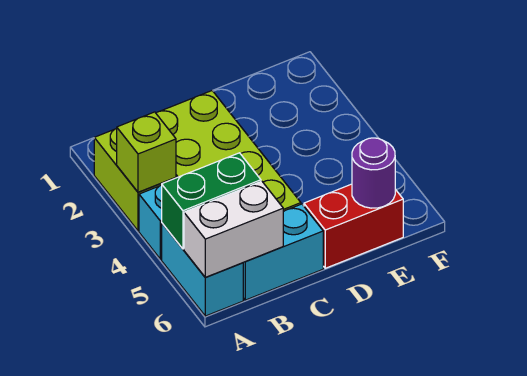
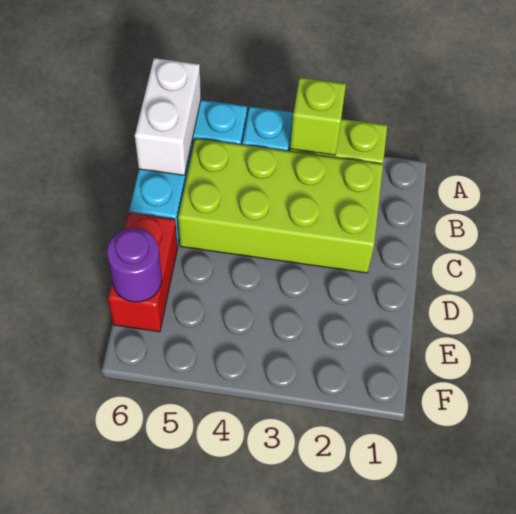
green brick A5:B5 level 2 -> none

